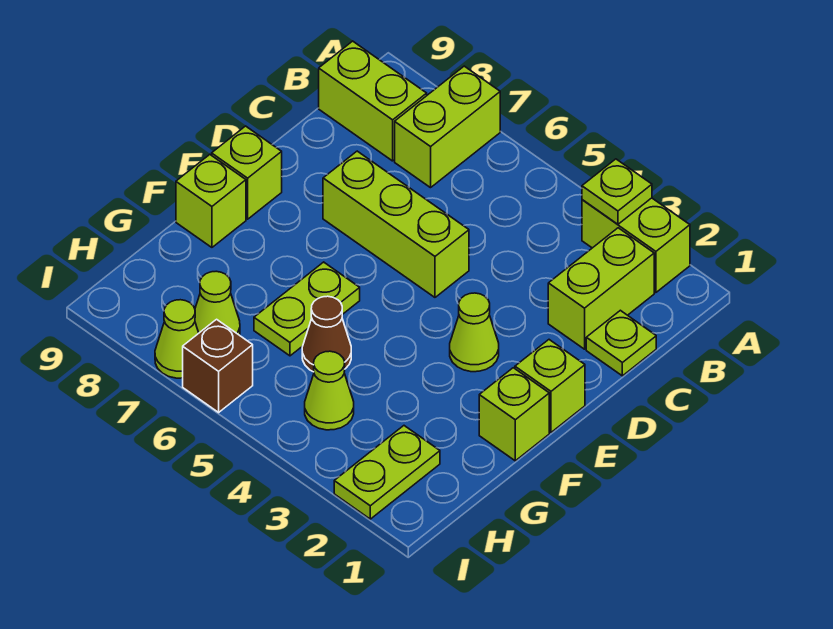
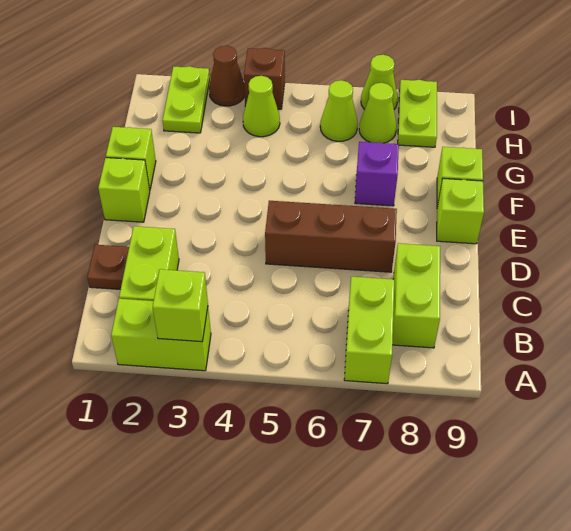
lime plate A3 level 2 -> lime brick A3 level 2
lime brick B8:B9 level 1 -> lime brick B8:C8 level 1
lime plate C1 level 1 -> brown plate C1 level 1
lime brick D5:D7 level 1 -> brown brick D5:D7 level 1
lime cone E3 level 1 -> lime cone H6 level 1
lime plate F6:G6 level 1 -> lime plate H8:I8 level 1
none -> purple brick F7 level 1
brown cone G5 level 1 -> brown cone I3 level 1
brown brick I6 level 1 -> brown brick I4 level 1

